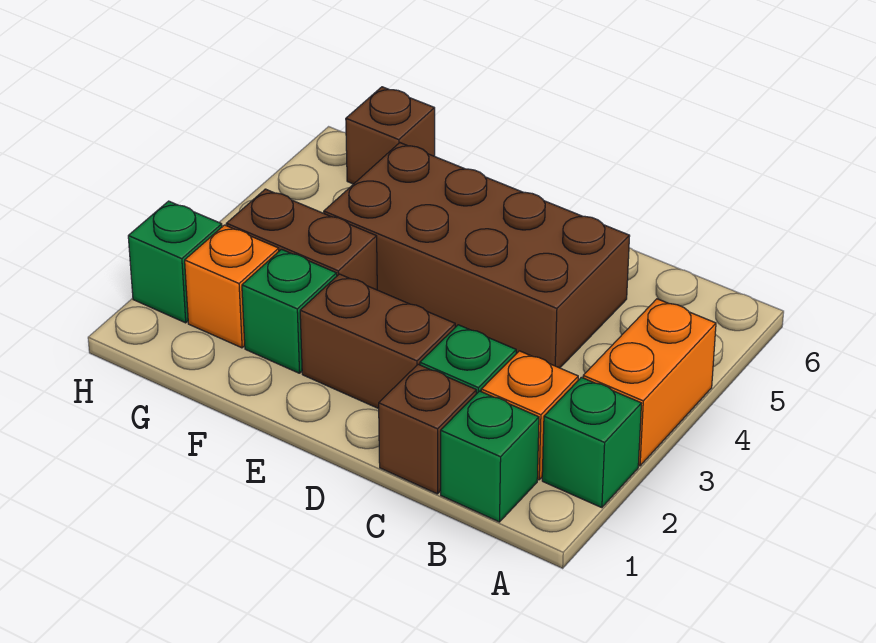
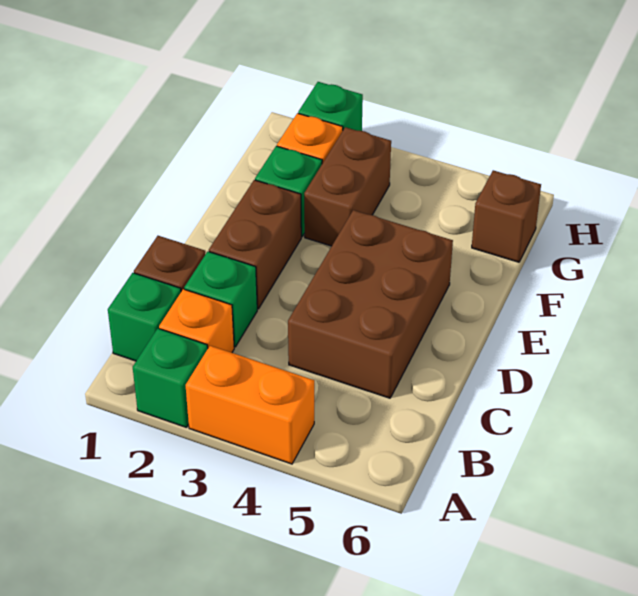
brown brick C4:F5 level 1 -> brown brick C4:E5 level 1

